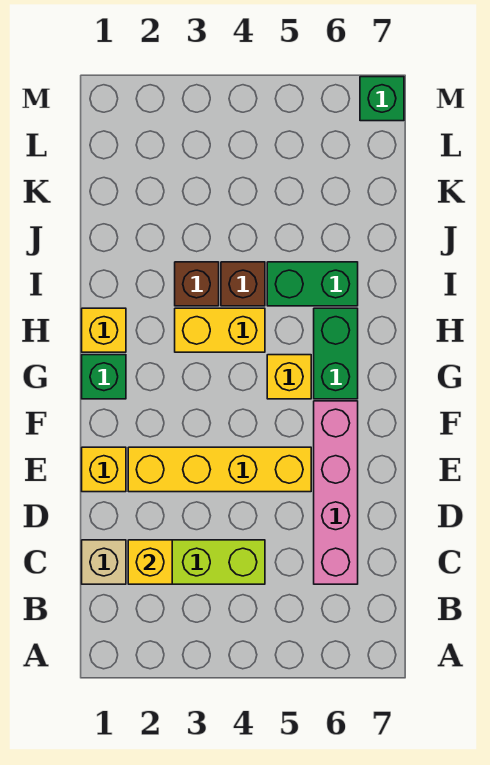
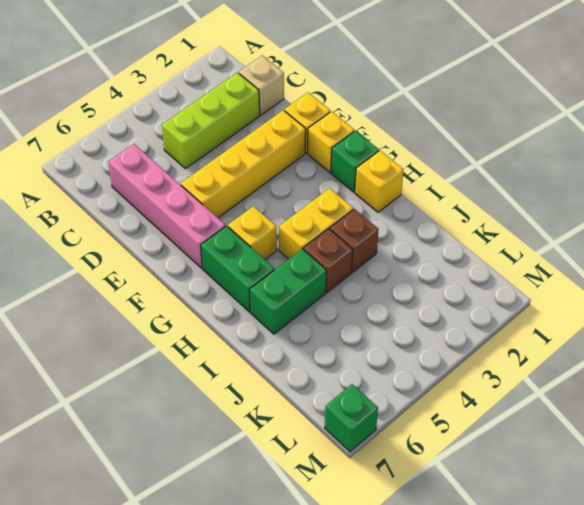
yellow brick C2 level 2 -> yellow brick F1 level 1

